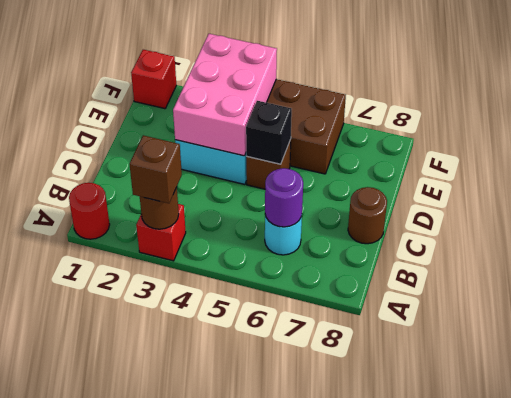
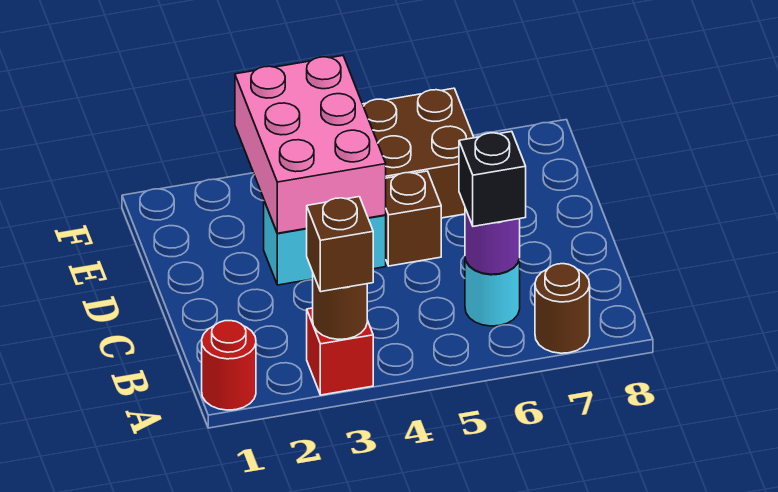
brown round brick C8 level 1 -> brown round brick A7 level 1
black brick D5 level 2 -> black brick B6 level 3
red brick F1 level 1 -> none

